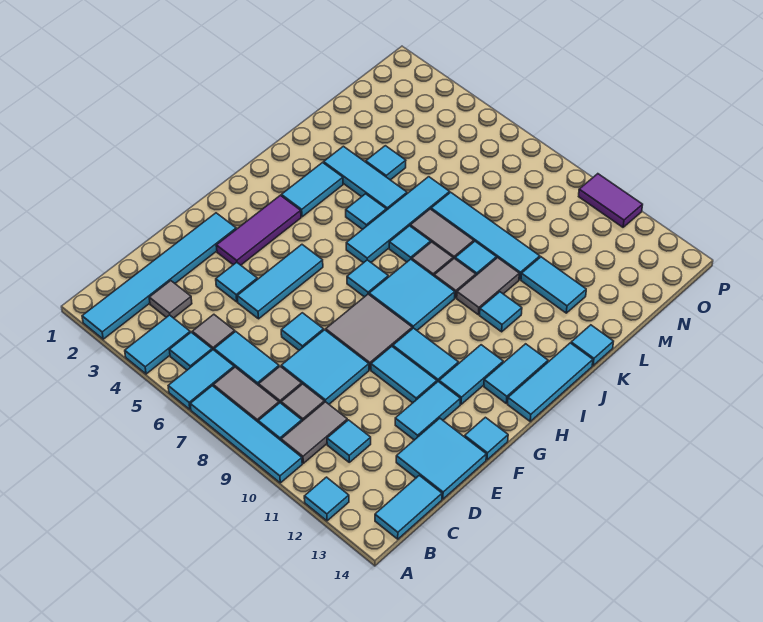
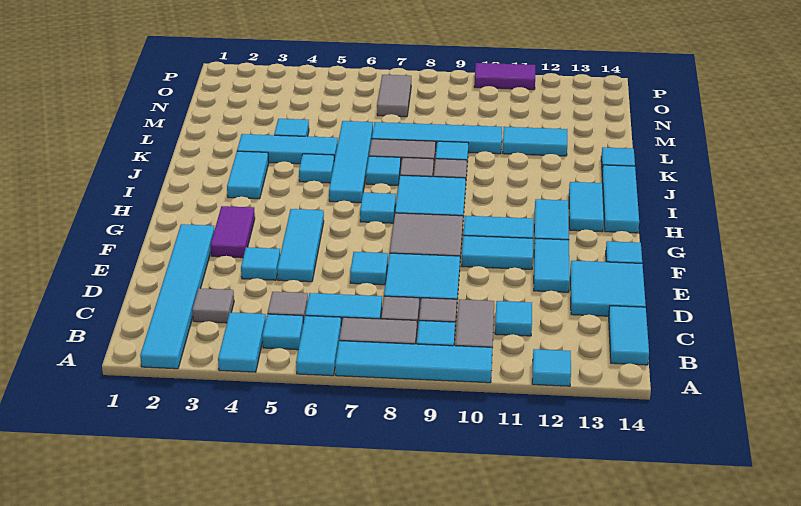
purple tile F3:H3 level 1 -> purple tile F3:G3 level 1
grey tile J10:K10 level 1 -> grey tile N7:O7 level 1
cyan tile J11 level 1 -> none

